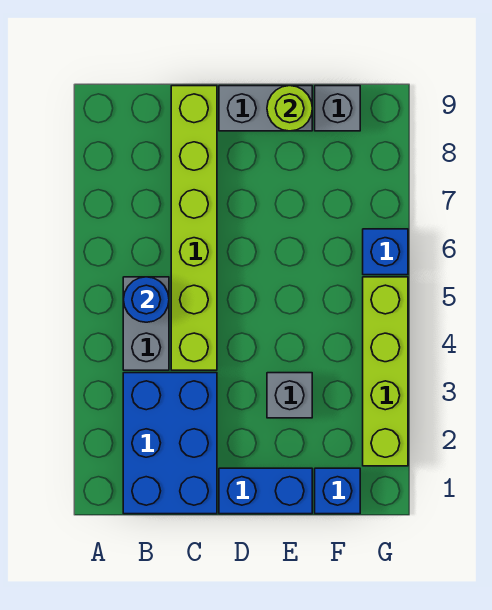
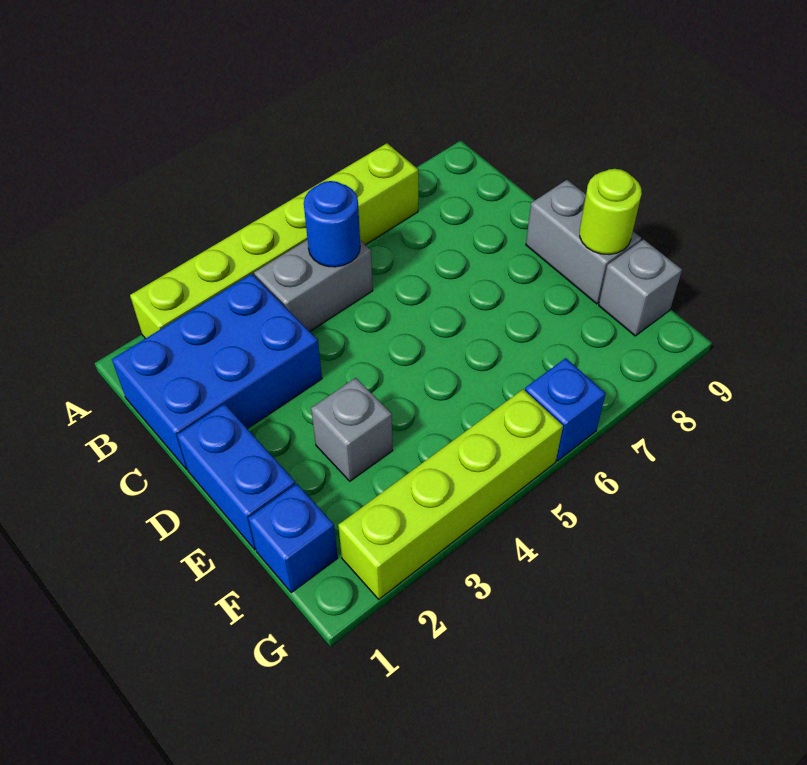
lime brick C4:C9 level 1 -> lime brick A2:A7 level 1

